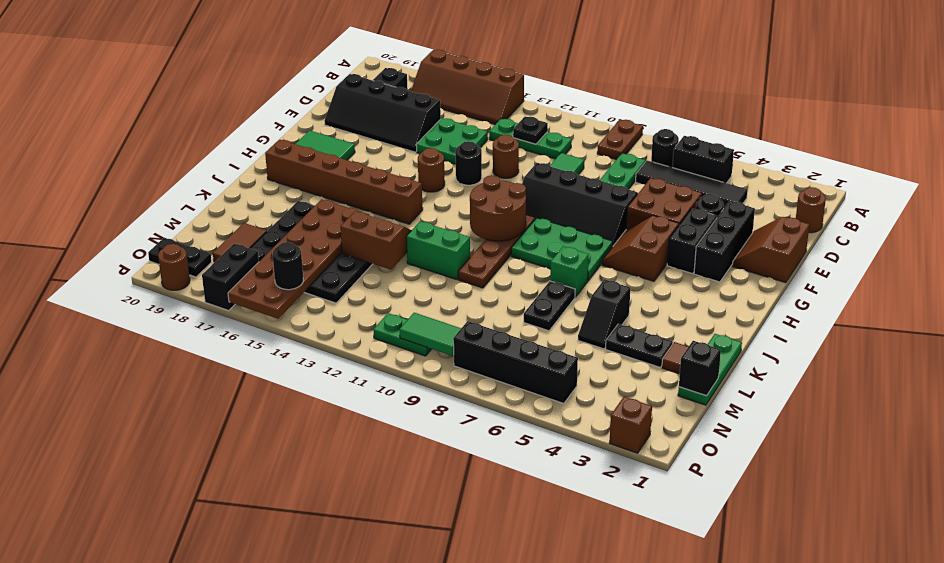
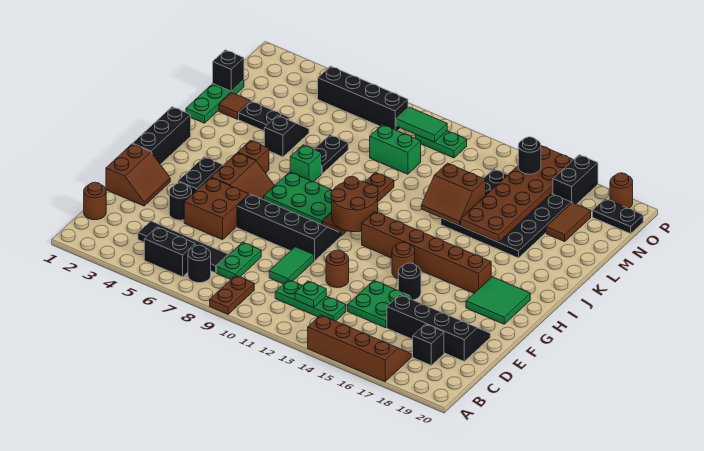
black plate C12 level 2 -> green plate C12 level 2
black brick E3:G3 level 1 -> black brick G1:I1 level 1
black round brick F13 level 1 -> black round brick F15 level 1
brown brick I14:I19 level 1 -> brown brick H12:H17 level 1
green brick K11:K12 level 1 -> green brick M9:M10 level 1
brown brick P2 level 1 -> brown brick I5 level 1

